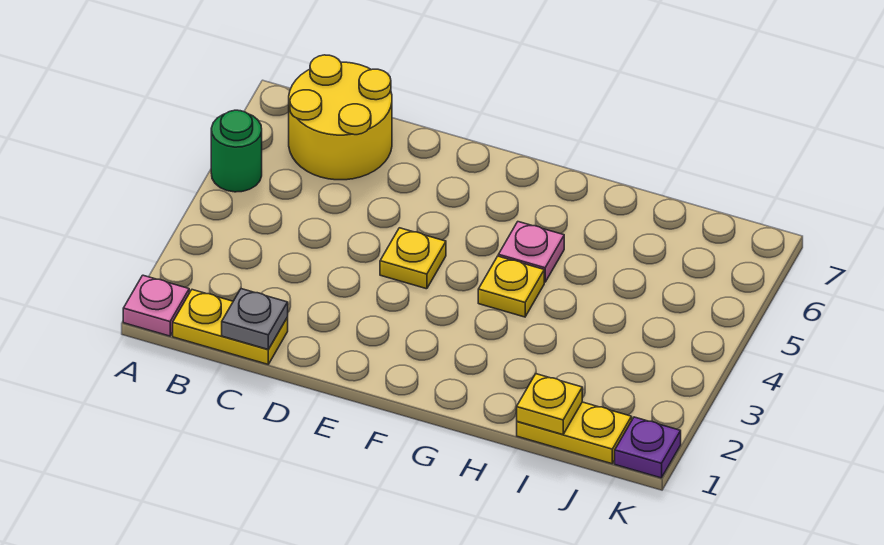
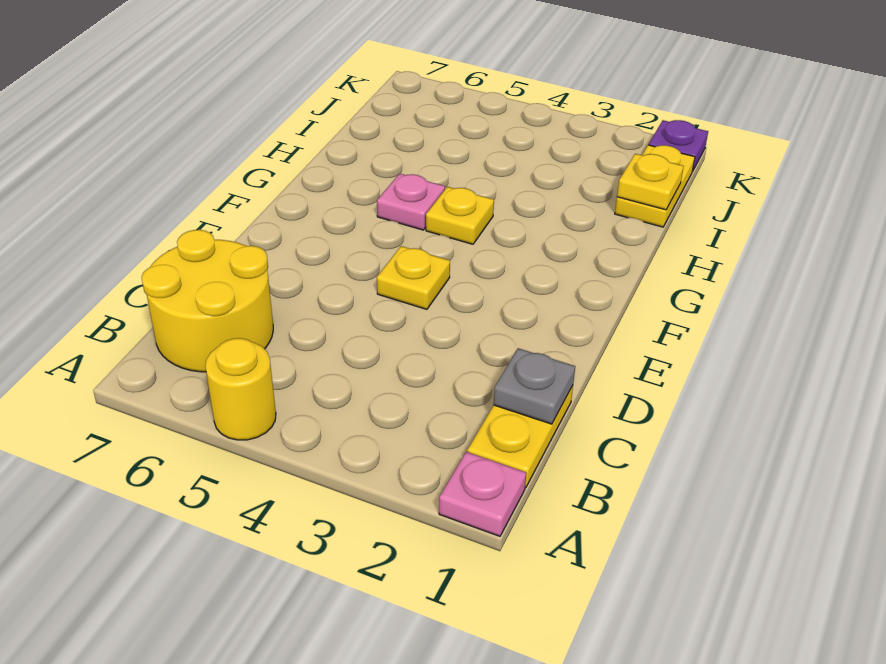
green round brick A5 level 1 -> yellow round brick A5 level 1

